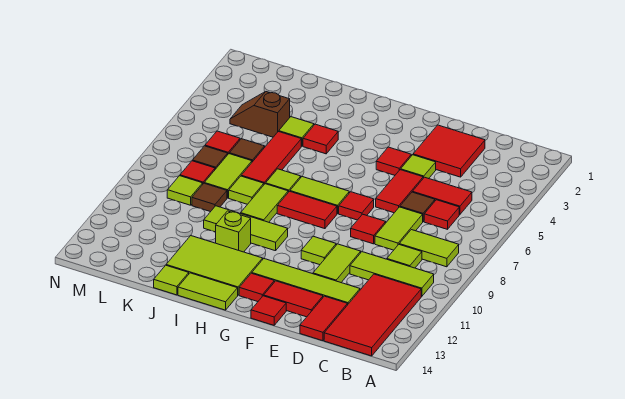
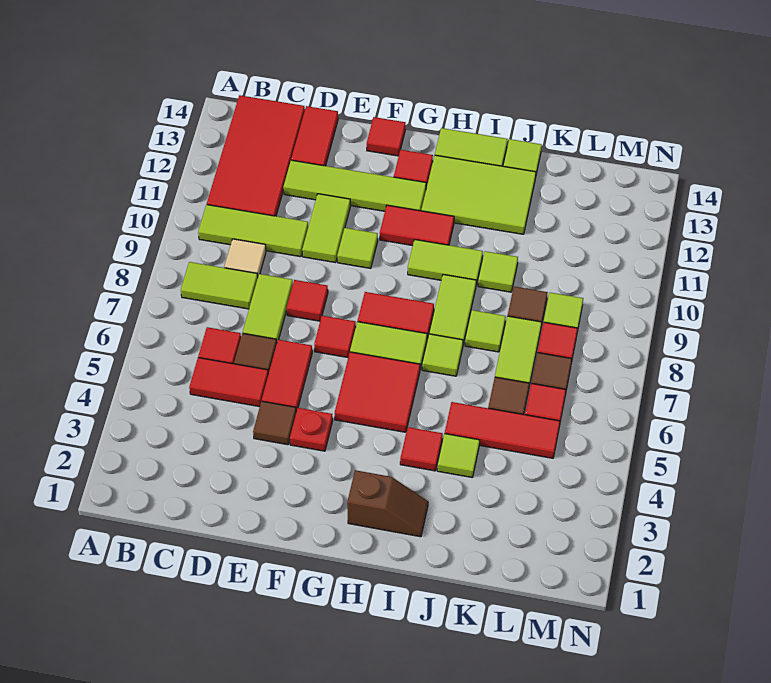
lime tile C9 level 1 -> tan tile C9 level 1
red tile D2:E3 level 1 -> red tile G5:H6 level 1
lime tile E4 level 1 -> brown tile E4 level 1
red tile E13:F13 level 1 -> red tile G11:H11 level 1
red tile F4 level 1 -> red plate F4 level 1
lime brick I11 level 1 -> none
red tile J5:J7 level 1 -> red tile J5:L5 level 1
brown slope K4:L4 level 1 top K -> brown slope H2:I2 level 1 top H

